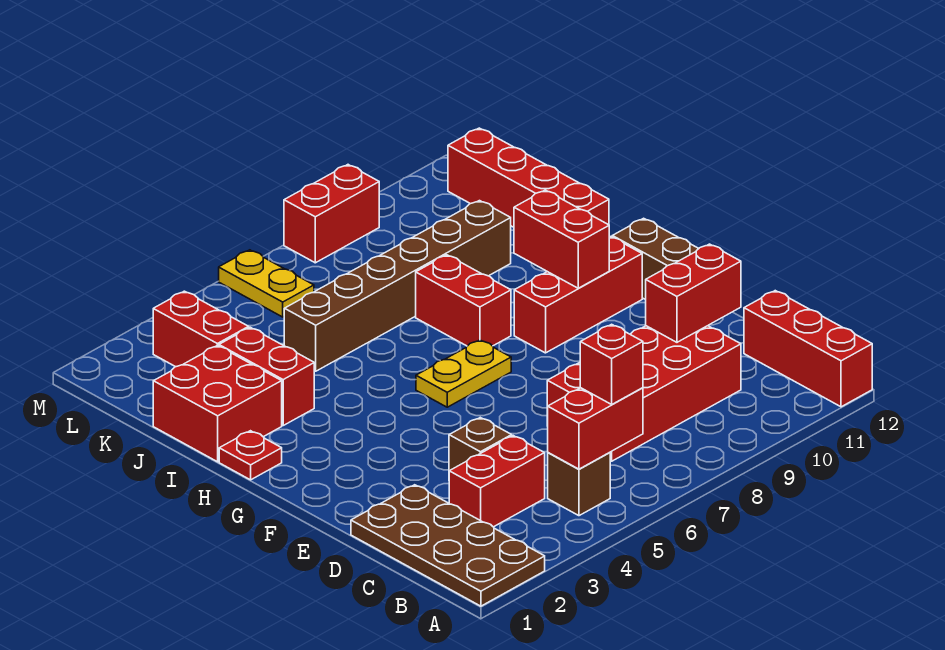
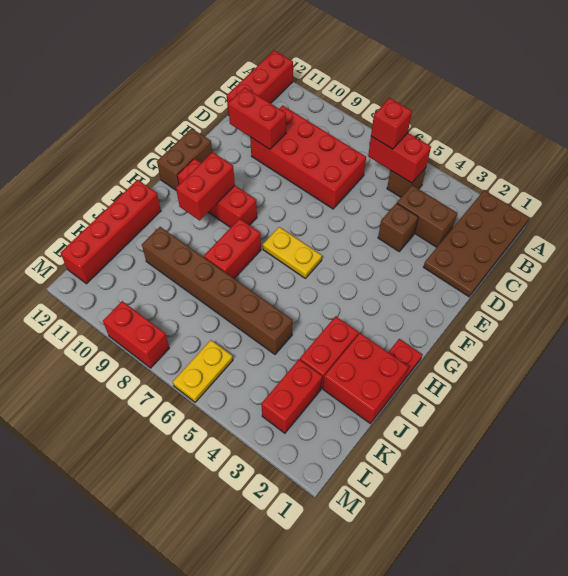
red brick C3:C4 level 1 -> brown brick C3:C4 level 1

